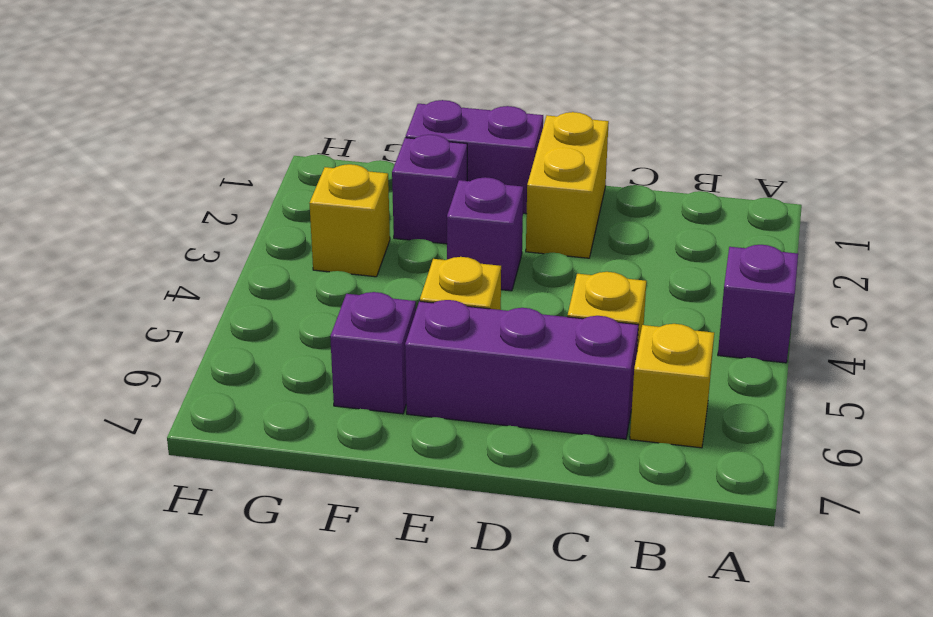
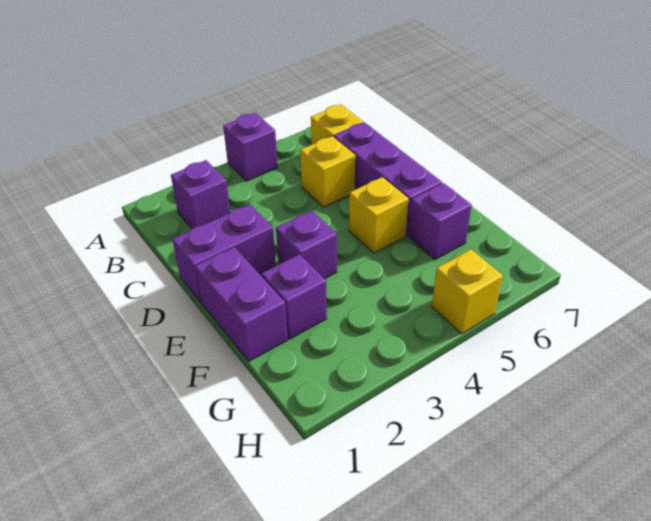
none -> purple brick B2 level 1
yellow brick D1:D2 level 1 -> purple brick D1:D2 level 1
yellow brick G3 level 1 -> yellow brick H5 level 1

